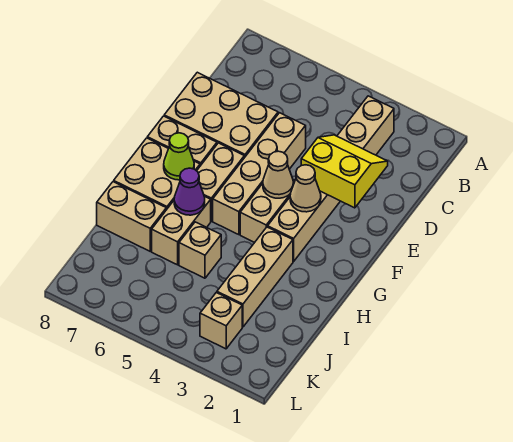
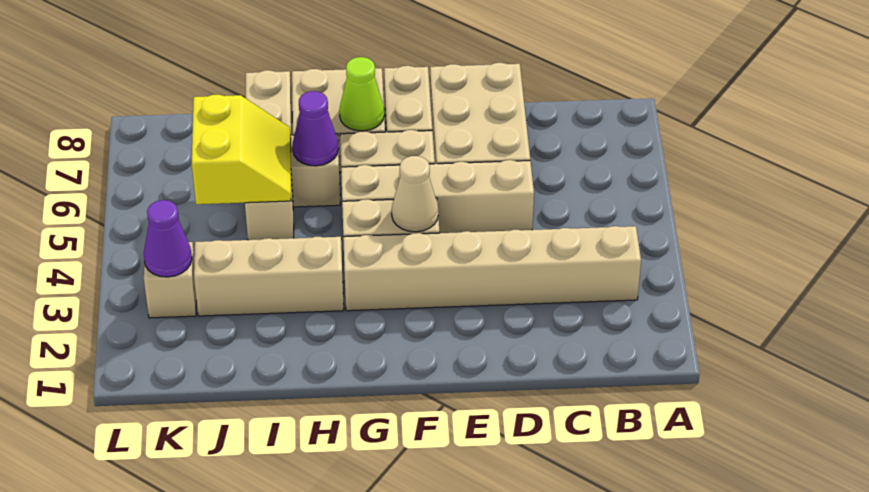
yellow slope D2:E3 level 2 top E -> yellow slope I5:J6 level 2 top J
tan cone F3 level 2 -> none
none -> purple cone K3 level 2

